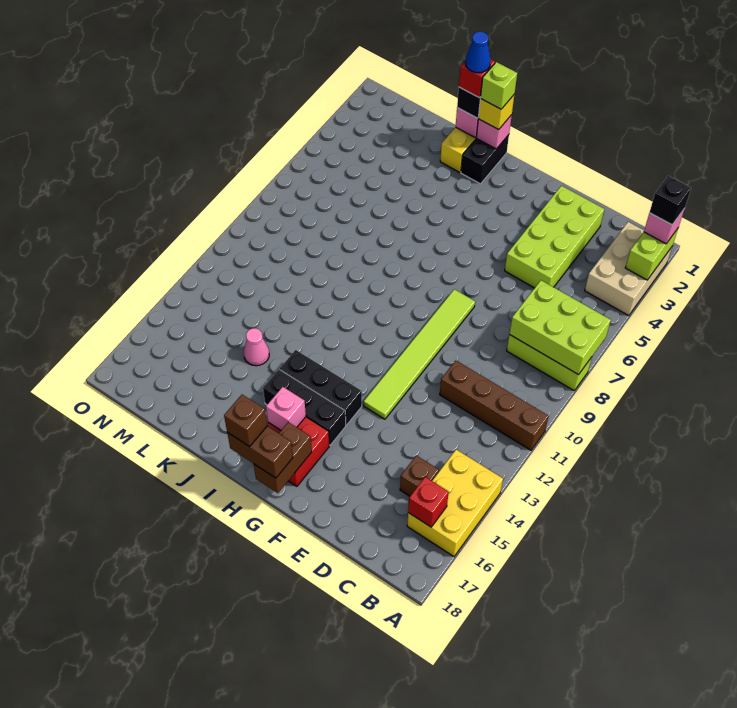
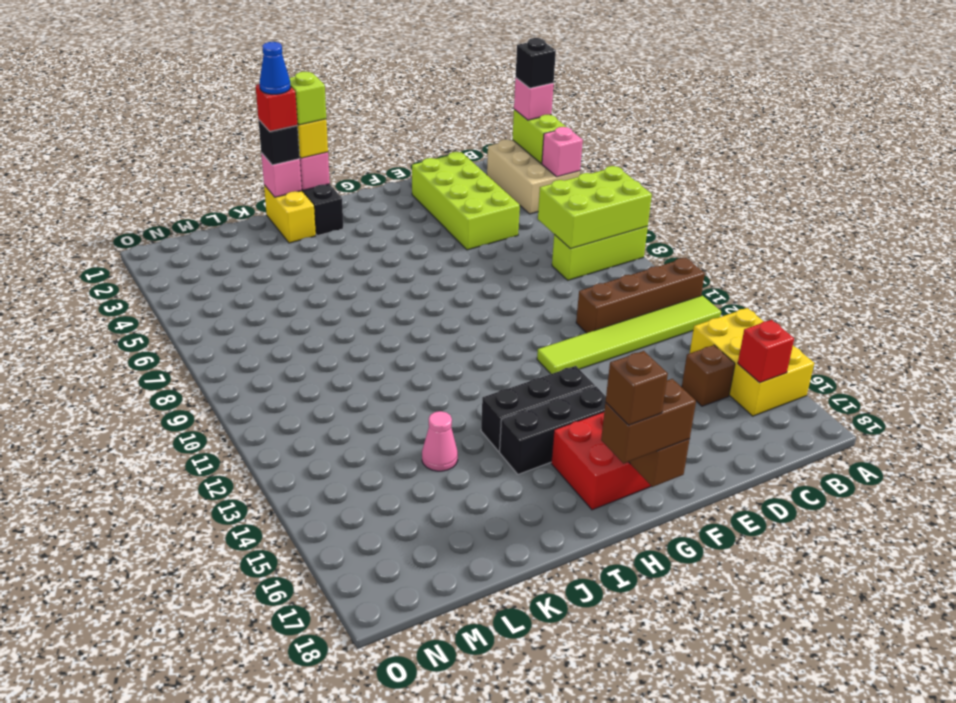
lime tile F8:F13 level 1 -> lime tile A12:F12 level 1
pink brick H16 level 2 -> pink brick A4 level 2

